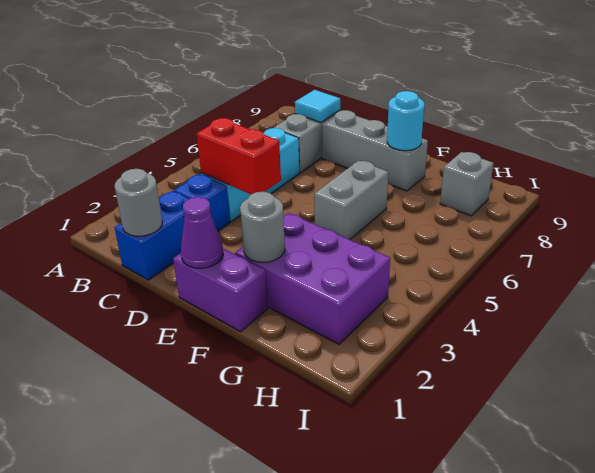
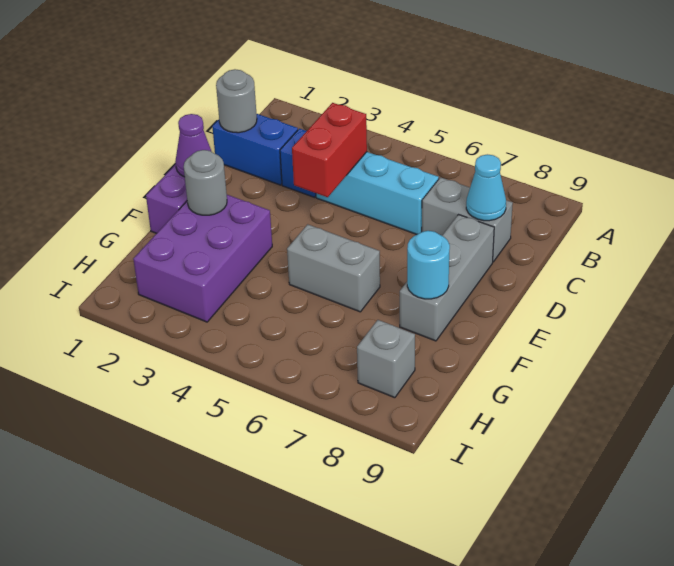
cyan tile C8 level 2 -> cyan cone C8 level 2

